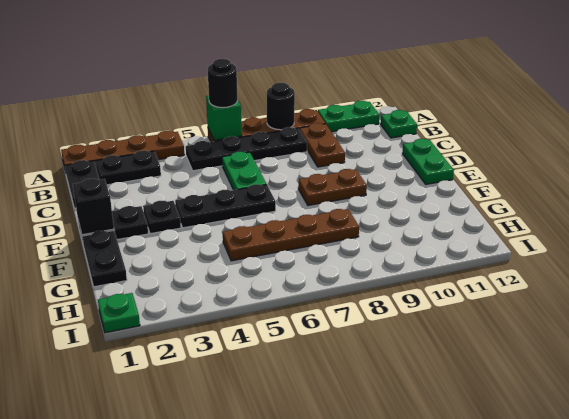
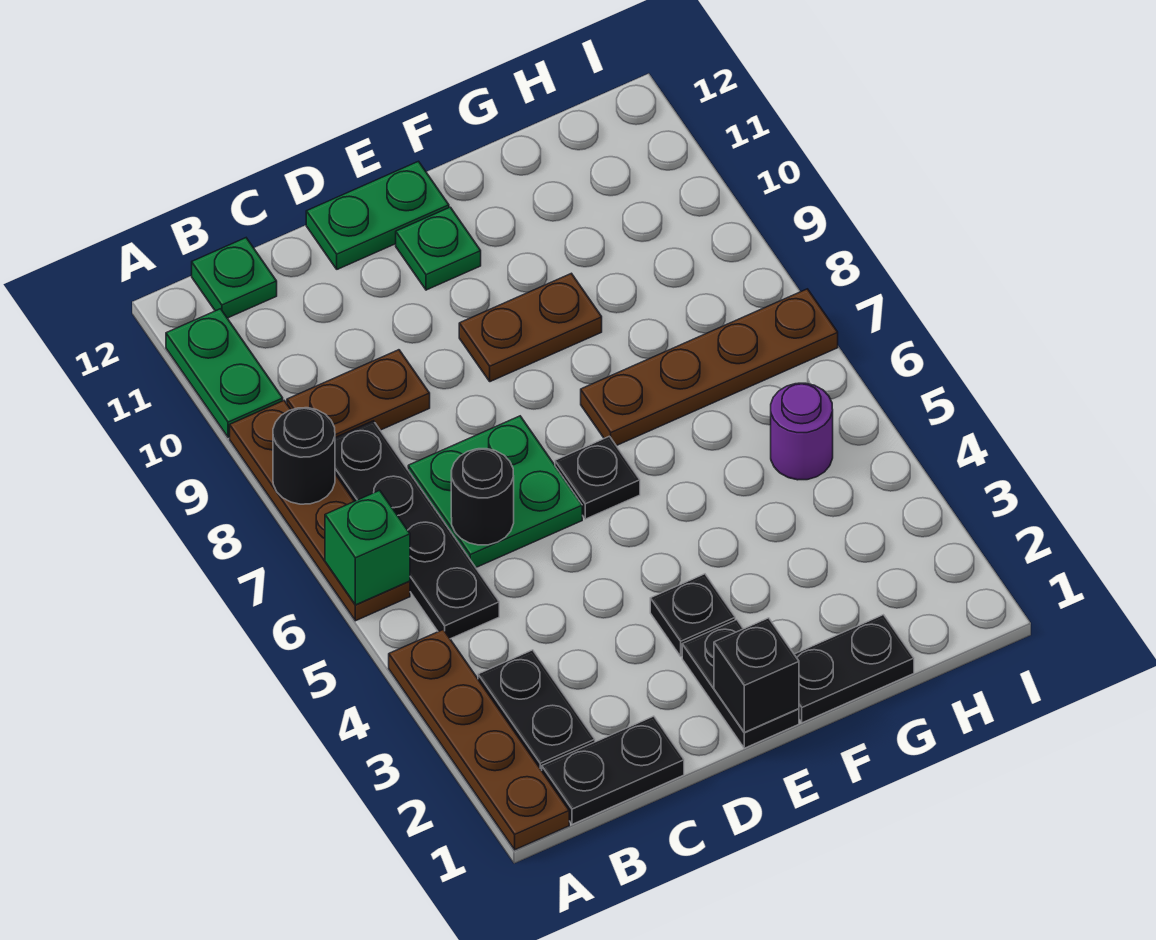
black round brick A6 level 3 -> black round brick C6 level 2
green plate C6:D6 level 1 -> green plate C6:D7 level 1
black plate E4:E6 level 1 -> black plate E6 level 1
brown plate E8:E9 level 1 -> brown plate E9:F9 level 1
brown plate G5:G8 level 1 -> brown plate F7:I7 level 1
none -> purple round brick H5 level 1
green plate I1 level 1 -> green plate E11 level 1

